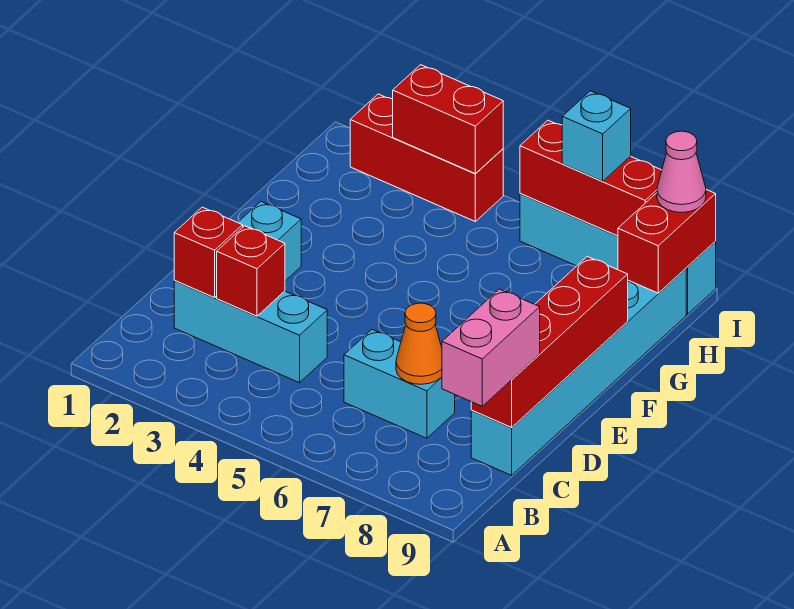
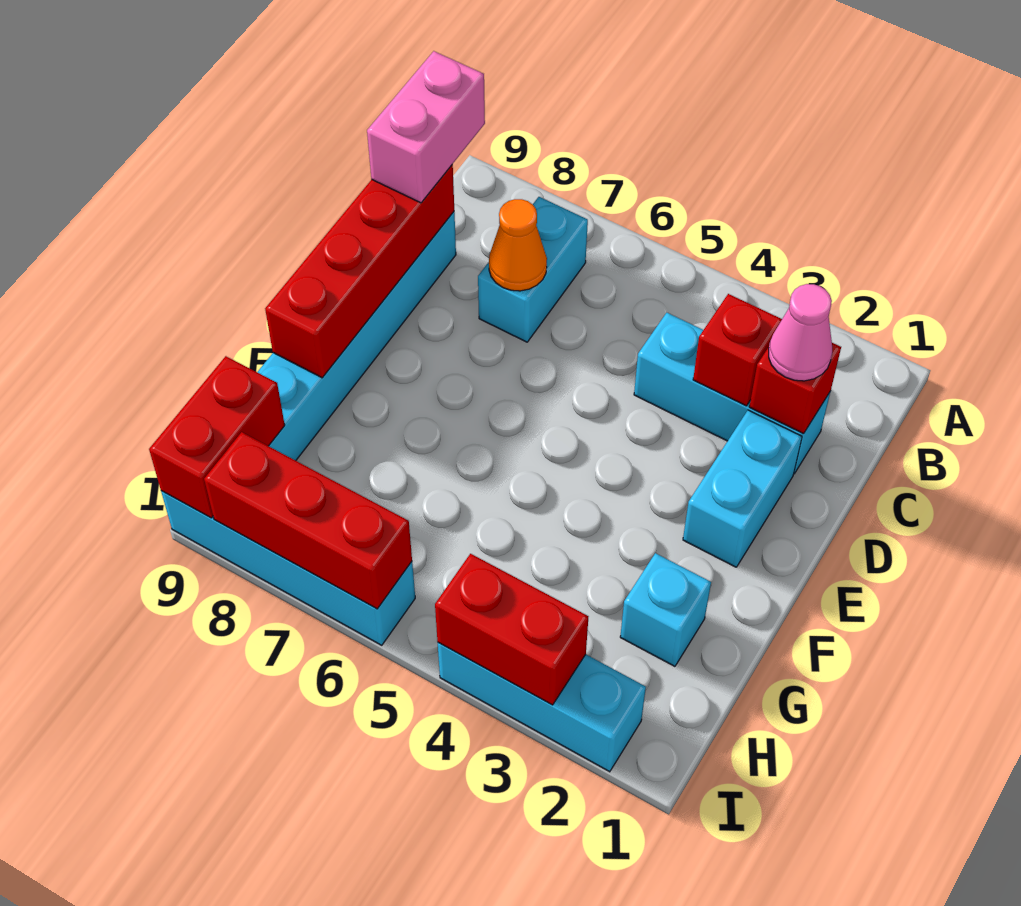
cyan brick C6:C7 level 1 -> cyan brick B7:C7 level 1
red brick I2:I4 level 1 -> cyan brick I2:I4 level 1
cyan brick I7 level 3 -> cyan brick G2 level 1
pink cone I9 level 3 -> pink cone C2 level 3

